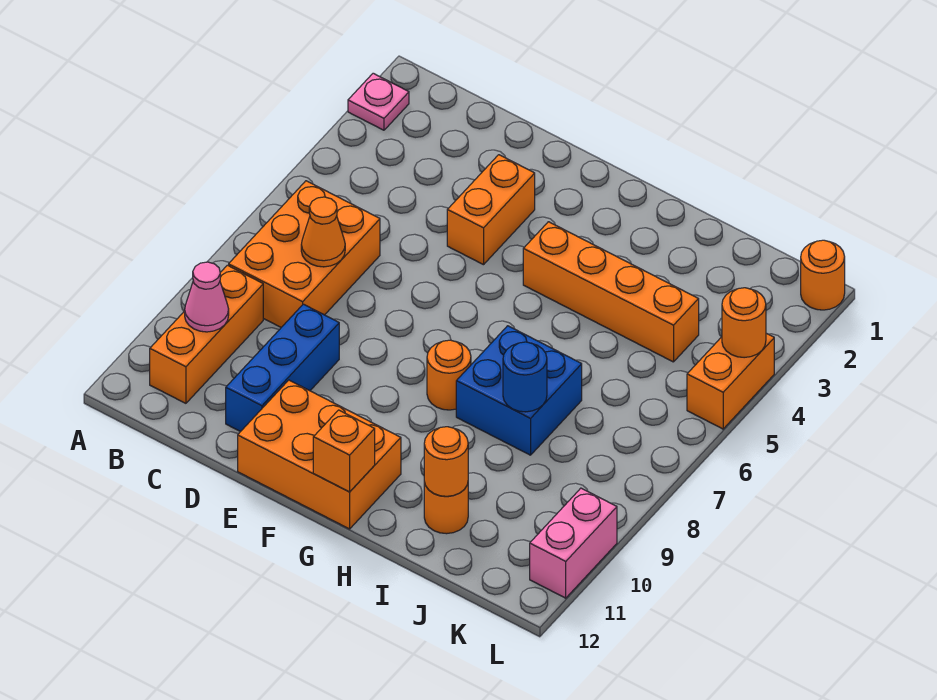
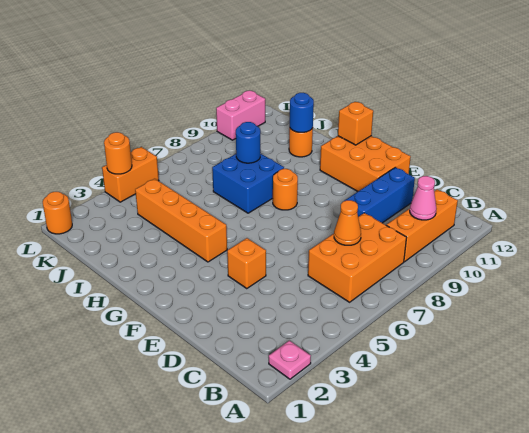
orange brick E3:E4 level 1 -> orange brick E4 level 1
orange round brick I11 level 2 -> blue round brick I11 level 2

